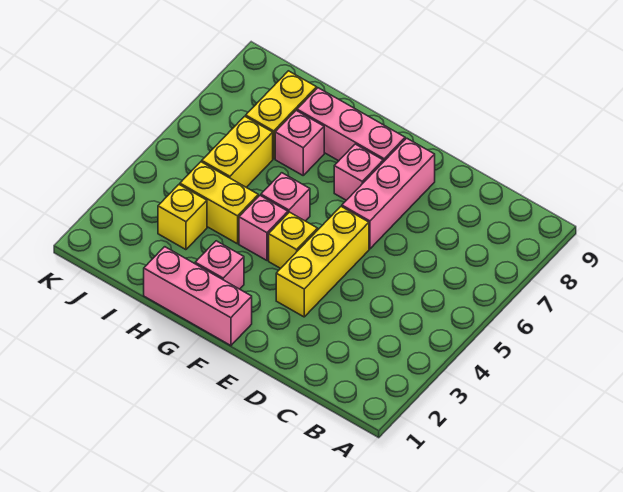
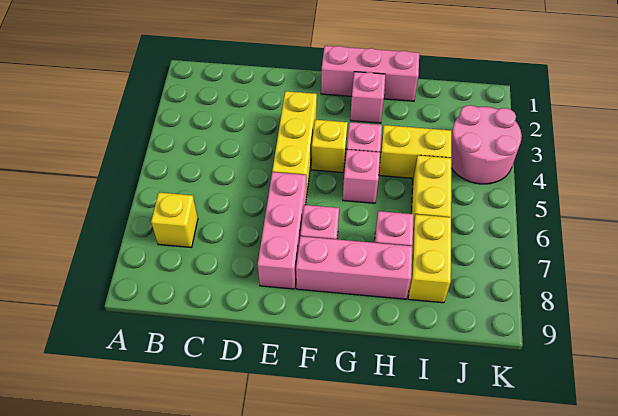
yellow brick I3 level 1 -> yellow brick B7 level 1
none -> pink round brick J3:K4 level 1

